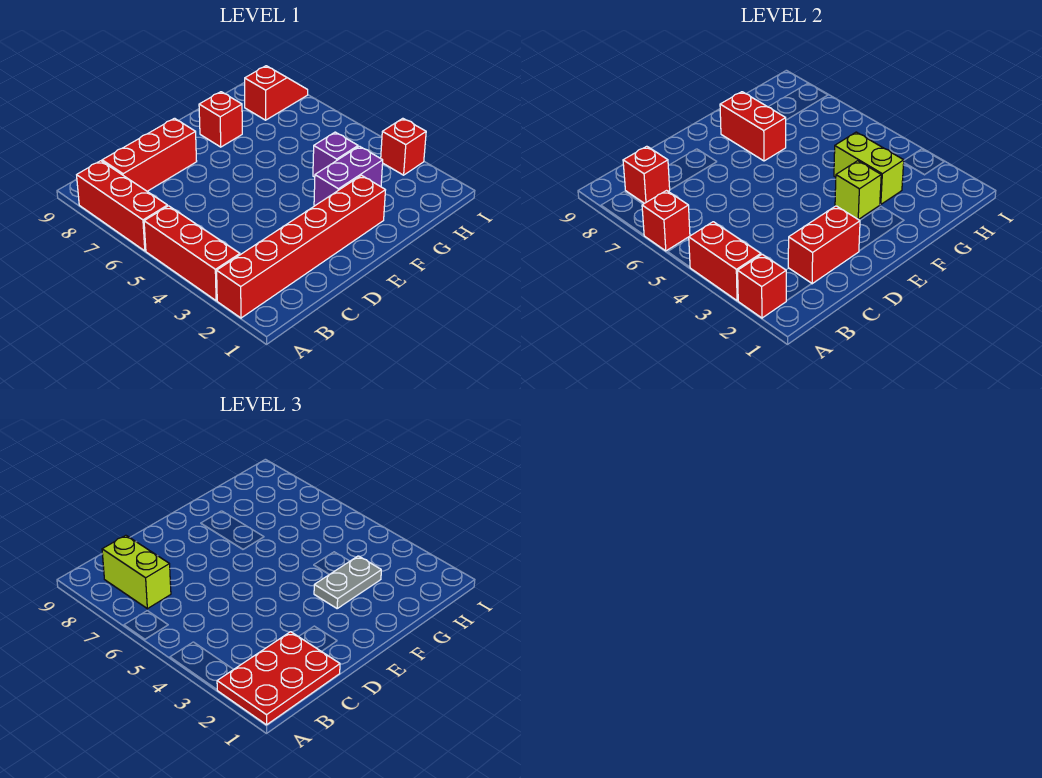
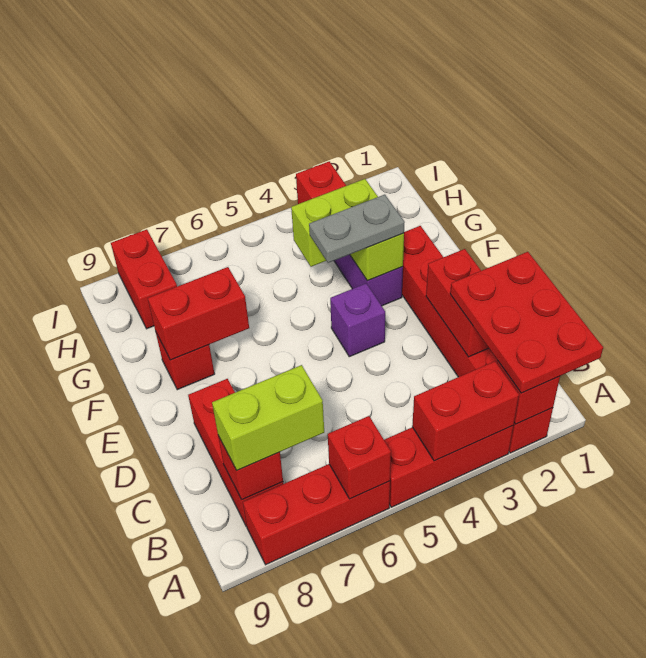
grey plate F3:G3 level 3 -> grey plate F3:F4 level 3
purple brick G4 level 1 -> purple brick E4 level 1
red slope H8:I8 level 1 top H -> red brick H8:I8 level 1

